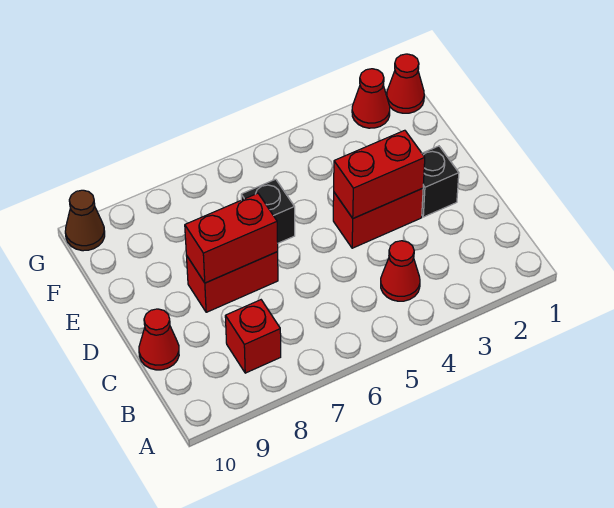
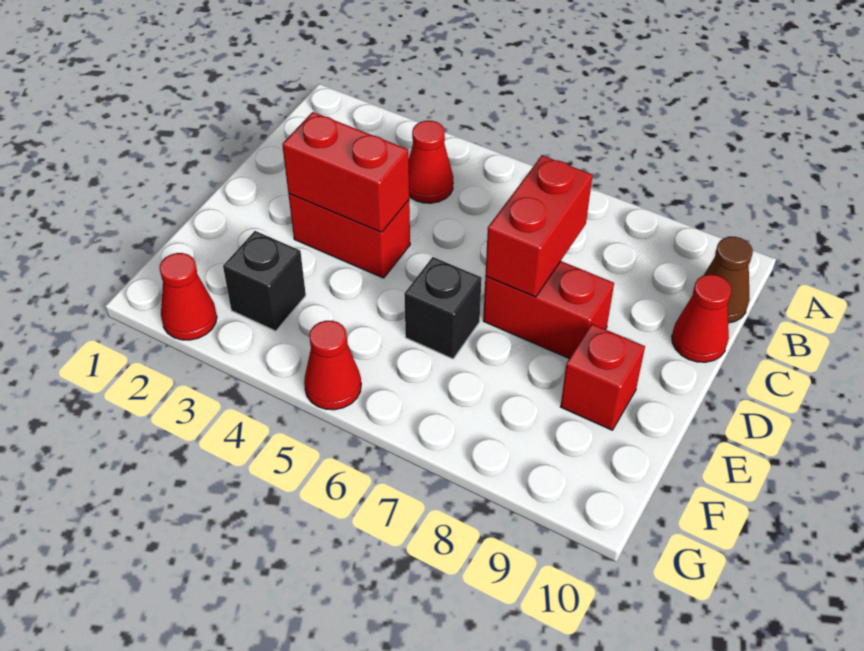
red brick B8 level 1 -> red brick E9 level 1
black brick D2 level 1 -> black brick F3 level 1
red brick D7:D8 level 2 -> red brick C7:D7 level 2
red cone G1 level 1 -> red cone G5 level 1
brown cone G10 level 1 -> brown cone B10 level 1

